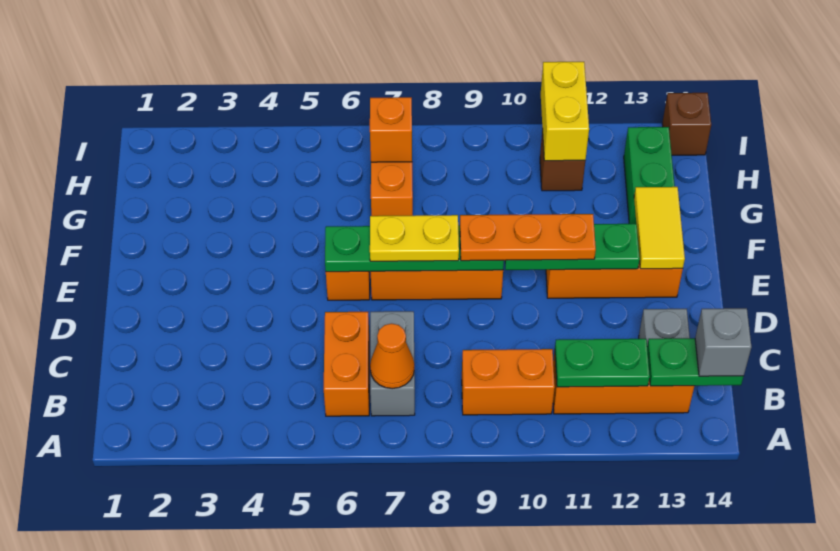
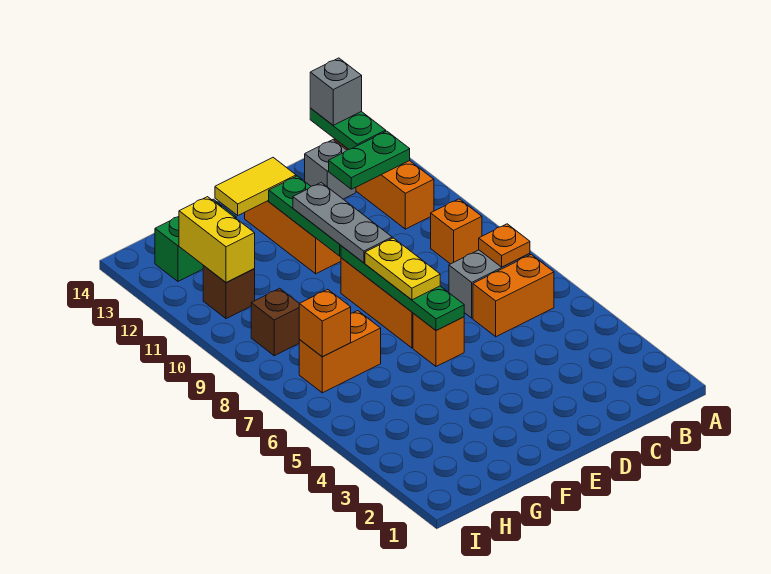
orange cone B7 level 2 -> orange plate B7 level 2
orange brick B9:B10 level 1 -> orange brick B9 level 1
green plate B11:B12 level 2 -> green plate B12:C12 level 2
orange plate E9:E11 level 3 -> grey plate E9:E11 level 3
yellow brick H11:I11 level 2 -> yellow brick H11:H12 level 2
brown brick I14 level 1 -> brown brick H9 level 1

